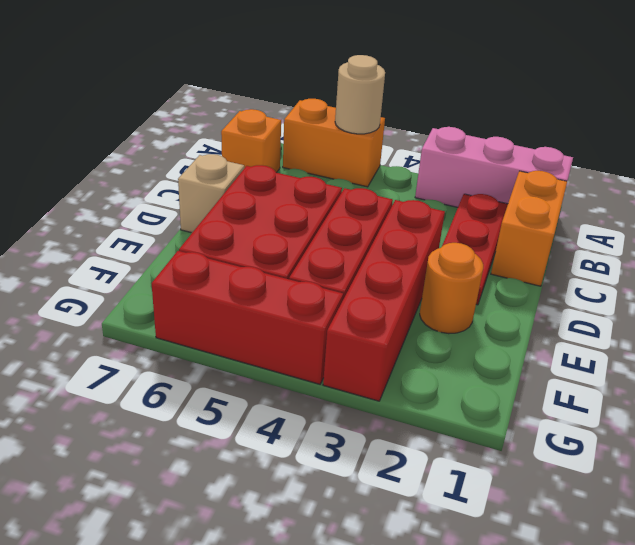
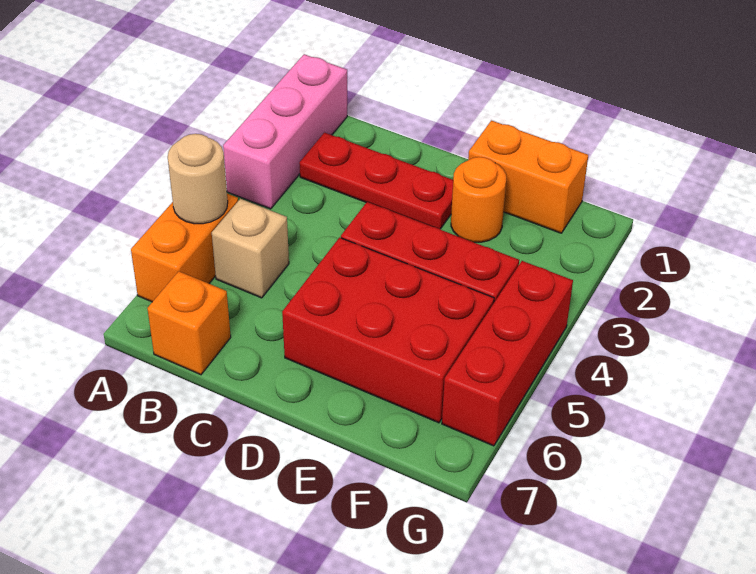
orange brick B1:C1 level 1 -> orange brick E1:F1 level 1
red brick D3:G3 level 1 -> none
tan brick D7 level 1 -> tan brick B5 level 1

